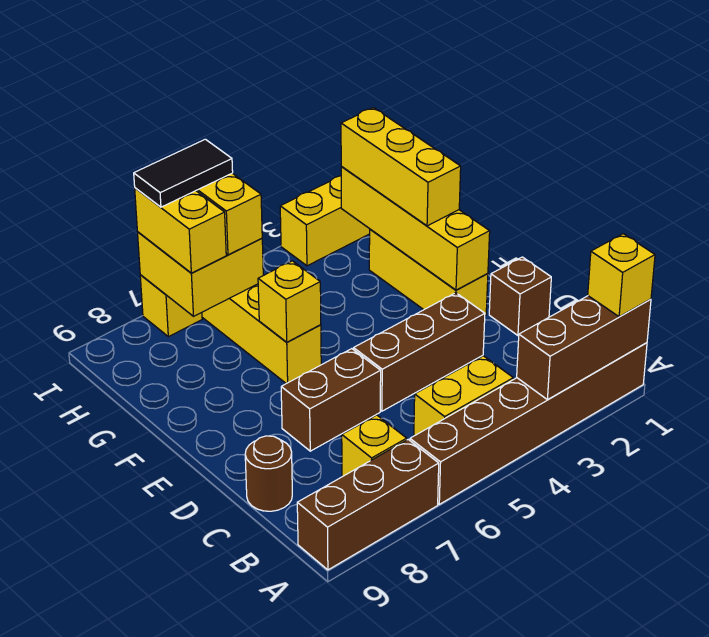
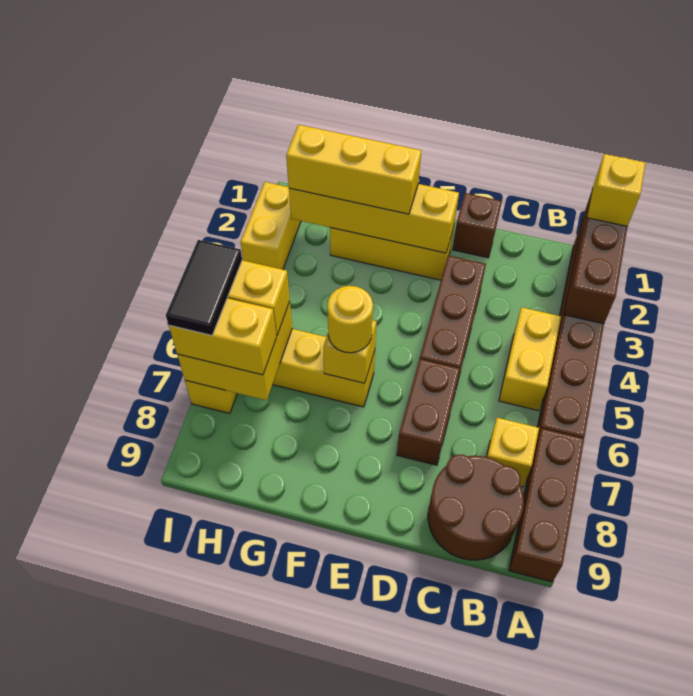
brown round brick C9 level 1 -> brown round brick B8:C9 level 1
none -> yellow round brick F6 level 3

